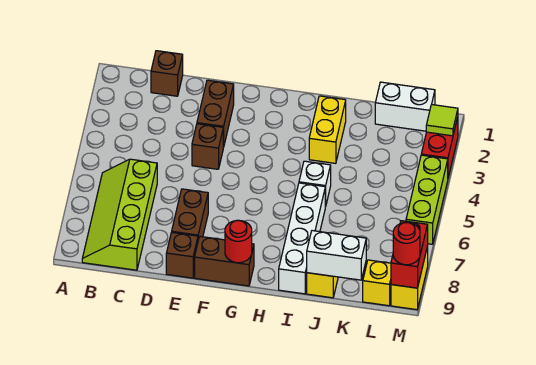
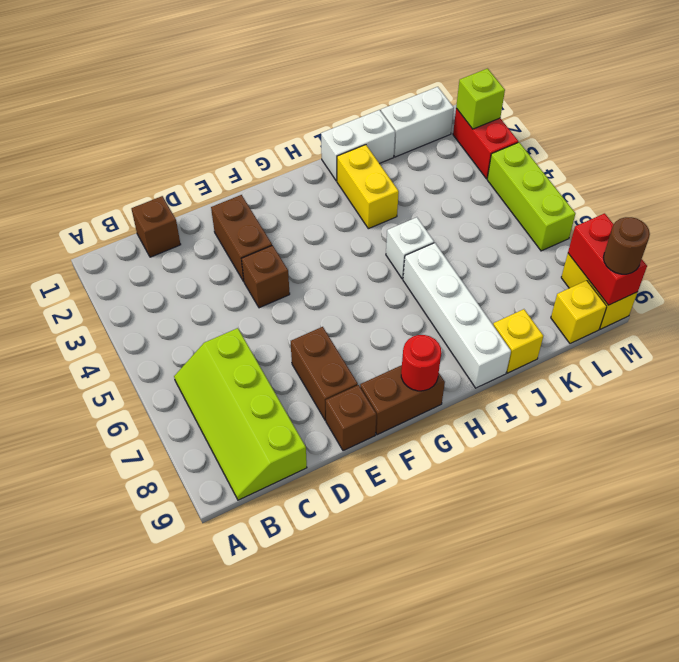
white brick J9:K9 level 2 -> white brick I1:J1 level 1
lime tile M2 level 2 -> lime brick M2 level 2
red round brick M9 level 3 -> brown round brick M9 level 3

